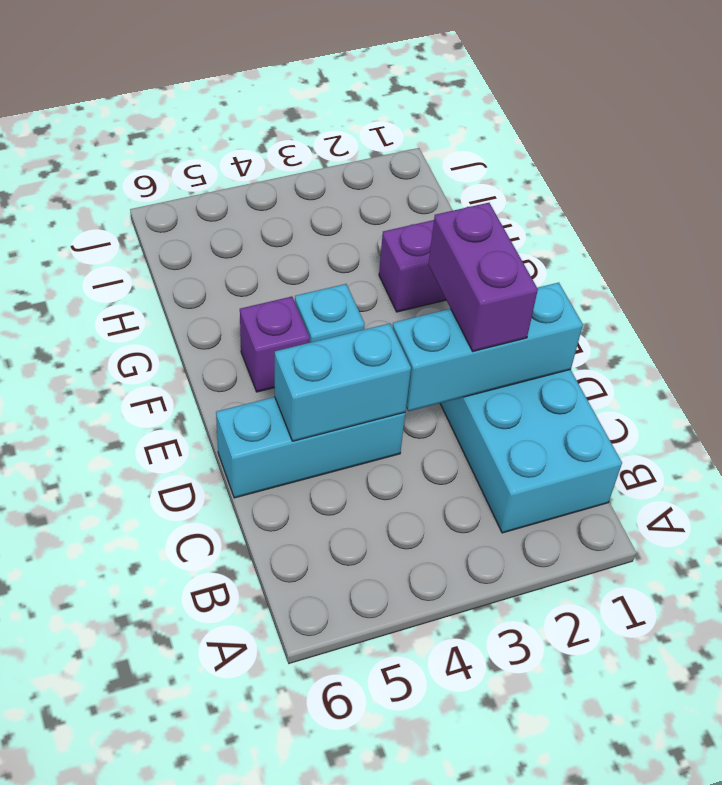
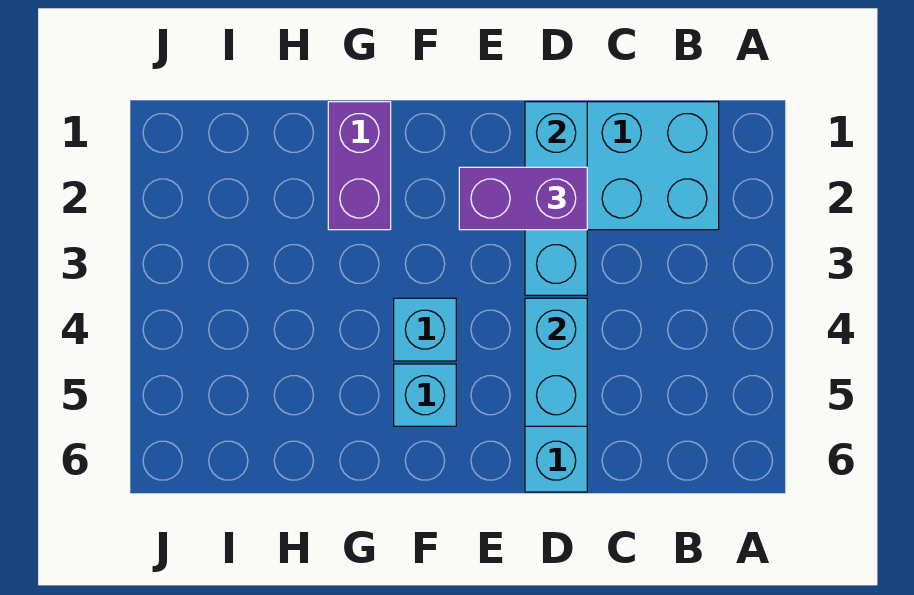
purple brick F5 level 1 -> cyan brick F5 level 1

